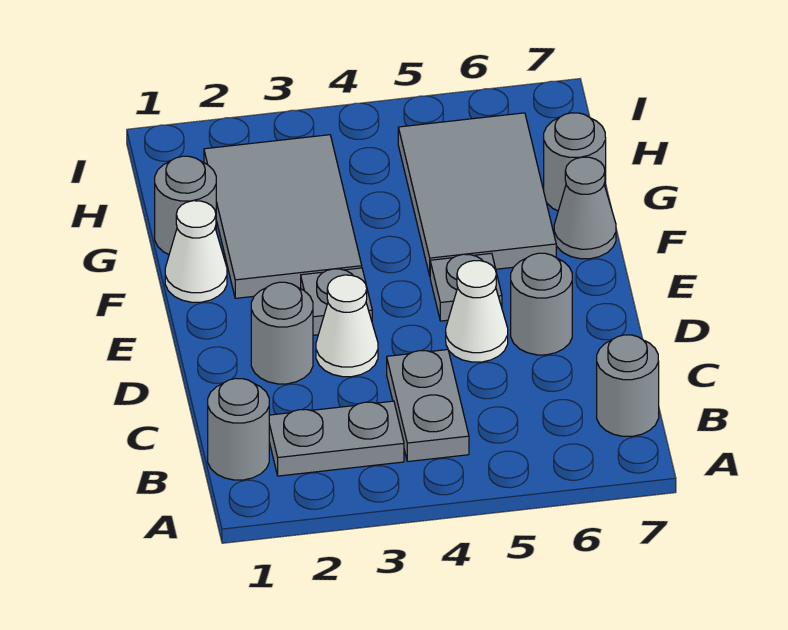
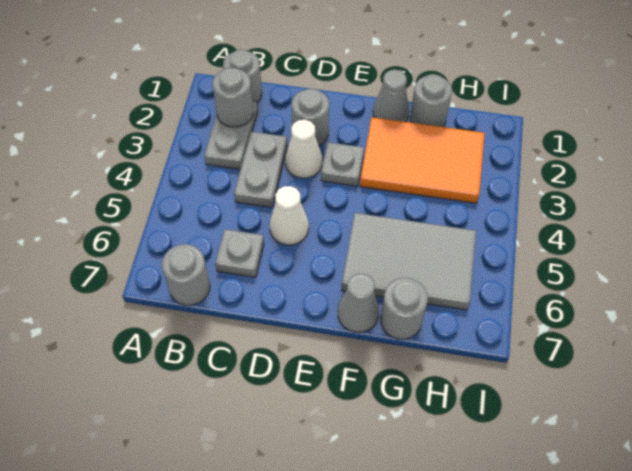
grey plate B4:C4 level 1 -> grey plate C3:C4 level 1
grey round brick D6 level 1 -> grey round brick B2 level 2
grey plate E5 level 1 -> grey plate C6 level 1
white cone F1 level 1 -> grey cone F1 level 1
grey tile F2:H3 level 1 -> orange tile F2:H3 level 1

